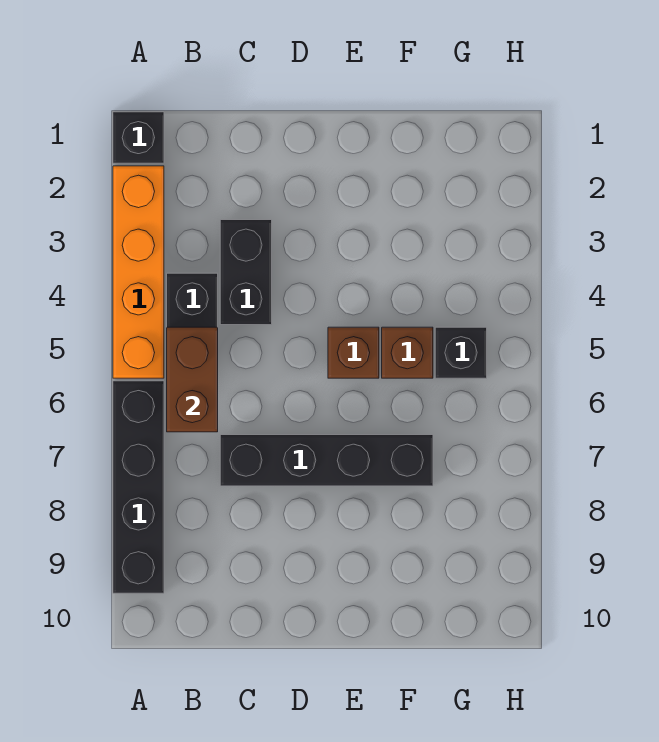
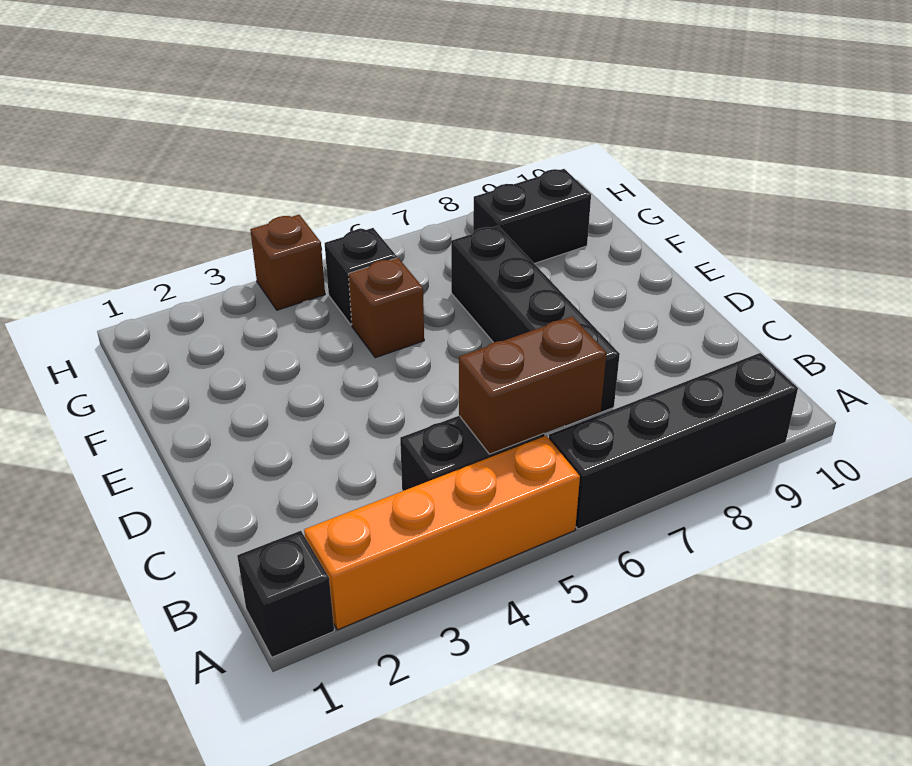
black brick C3:C4 level 1 -> black brick G8:G9 level 1
brown brick E5 level 1 -> brown brick H4 level 1

